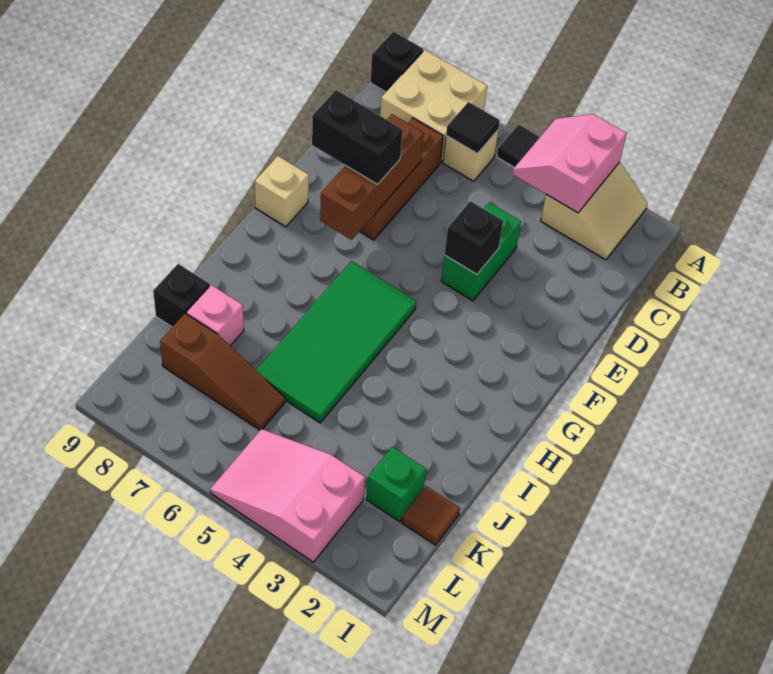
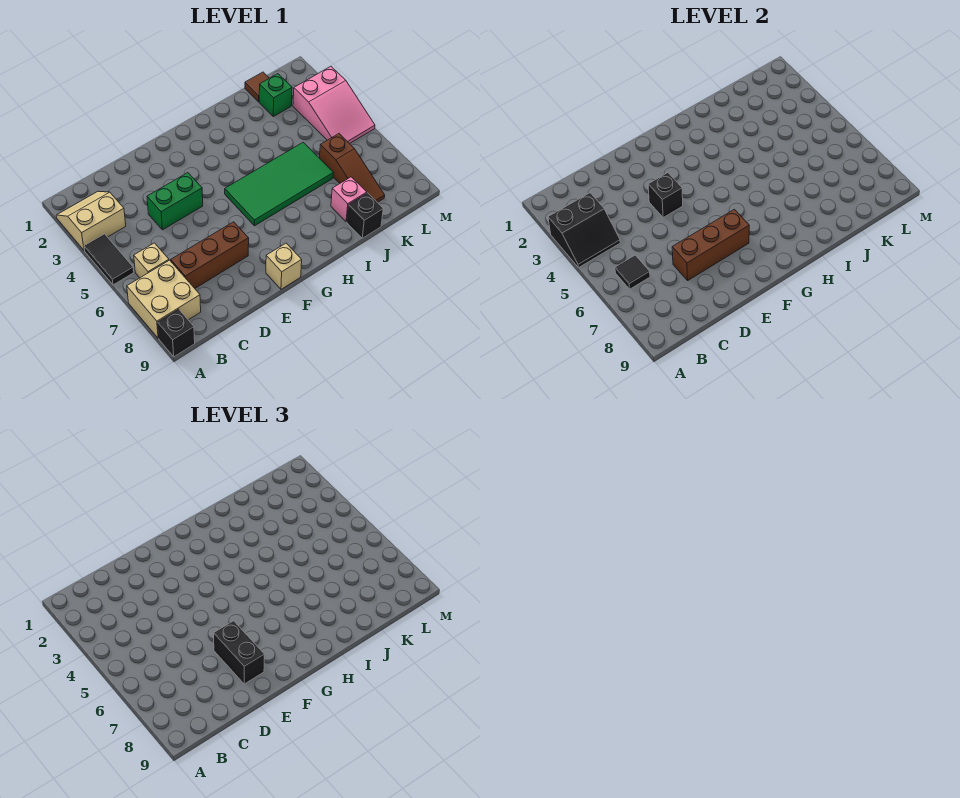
pink slope A3:B4 level 2 top 3 -> black slope A3:B4 level 2 top 3
brown slope K6:K8 level 1 top 8 -> brown slope K6:K8 level 1 top 6

